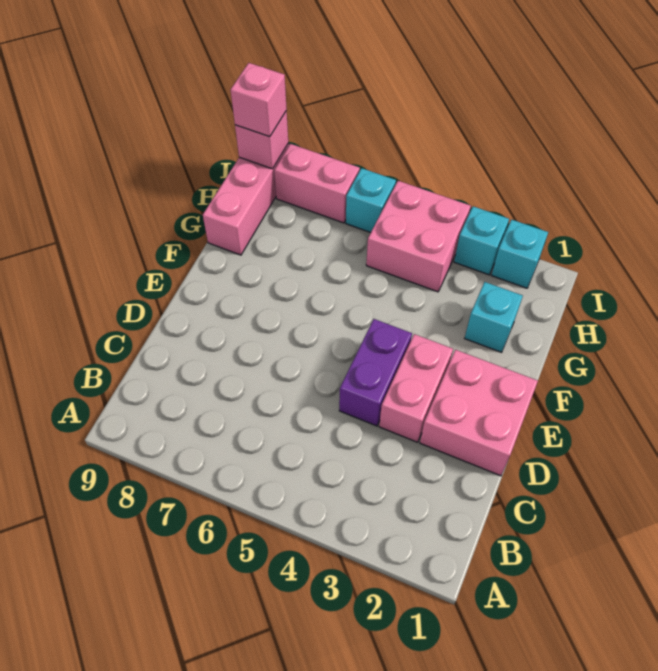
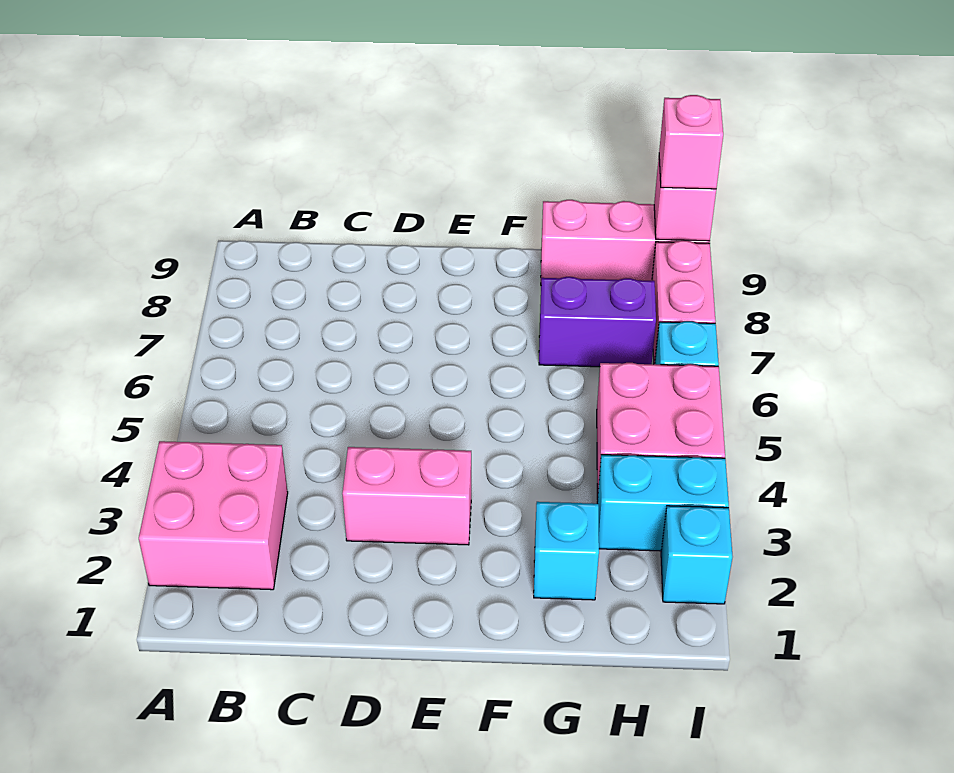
pink brick D1:E2 level 1 -> pink brick A2:B3 level 1
purple brick D4:E4 level 1 -> purple brick G7:H7 level 1
cyan brick I3 level 1 -> cyan brick H3:I3 level 1

